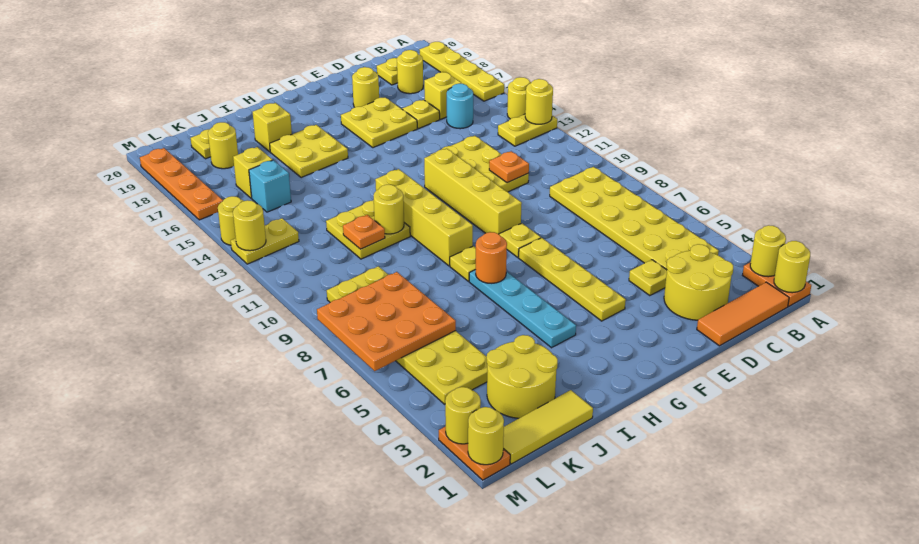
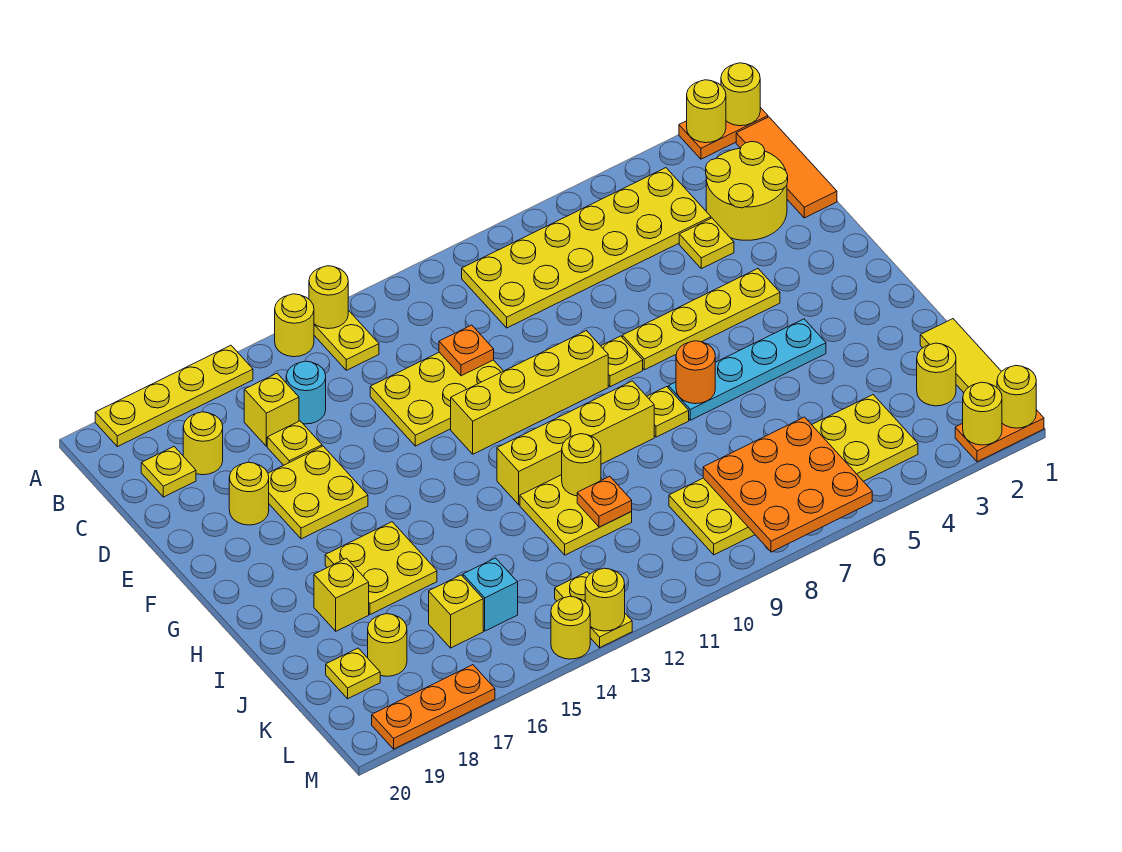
yellow round brick J2:K3 level 1 -> yellow round brick K2 level 1
orange plate M16:M19 level 1 -> orange plate M17:M19 level 1

